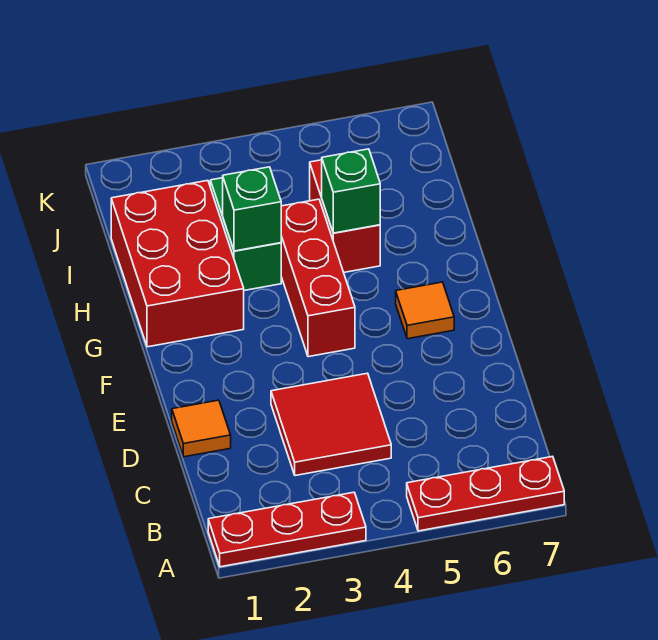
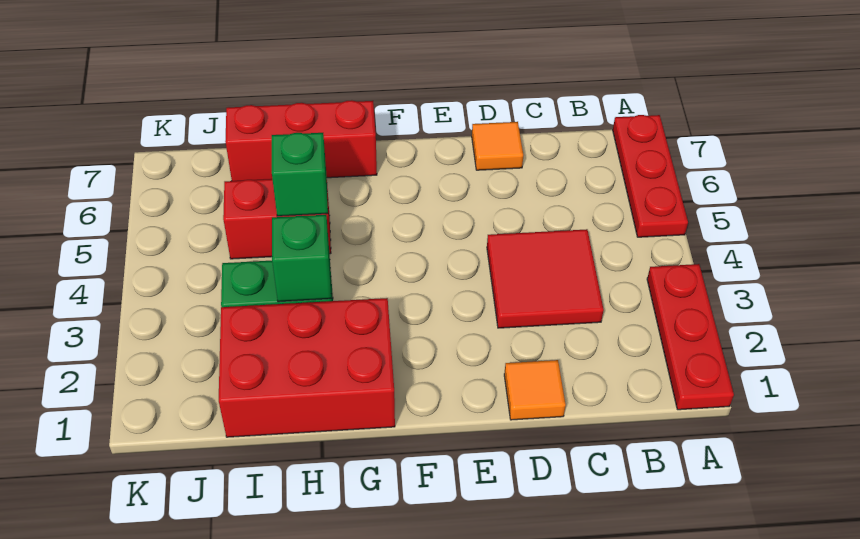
red brick F4:H4 level 1 -> red brick G7:I7 level 1
orange tile F6 level 1 -> orange tile D7 level 1

